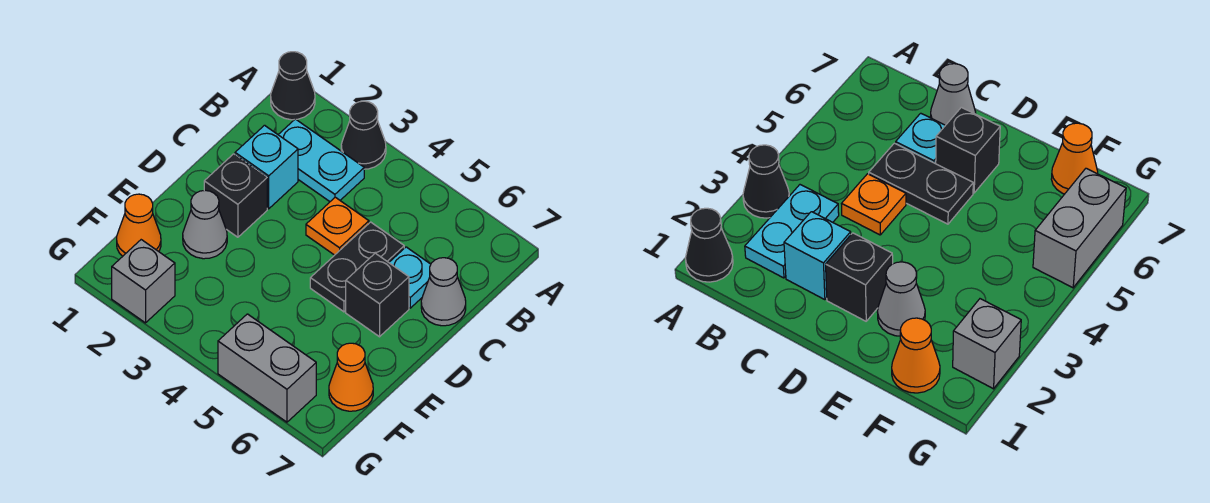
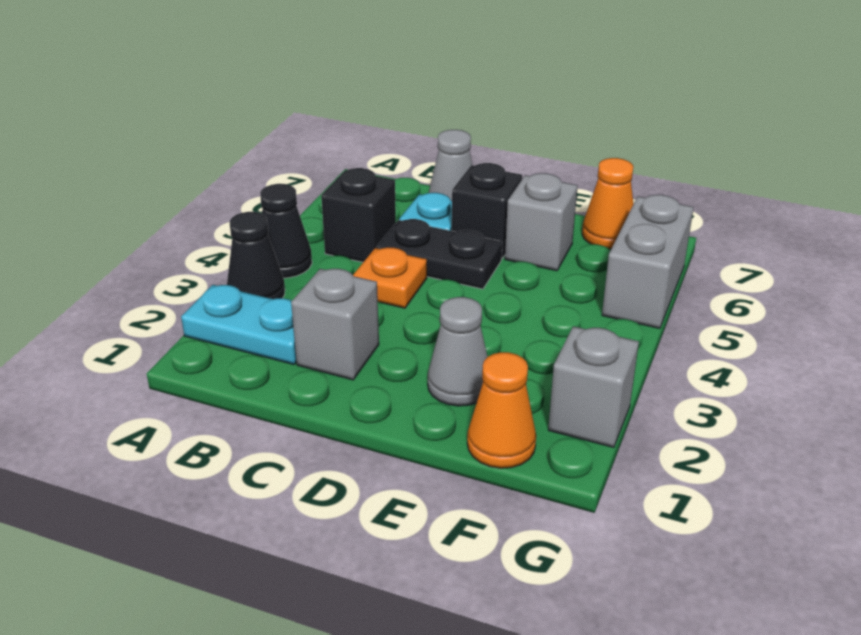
black cone A1 level 1 -> black cone A4 level 1
cyan plate B2:B3 level 1 -> cyan plate A2:B2 level 1
cyan brick C2 level 1 -> grey brick C2 level 1
black brick D2 level 1 -> black brick B5 level 1
none -> grey brick E6 level 1

